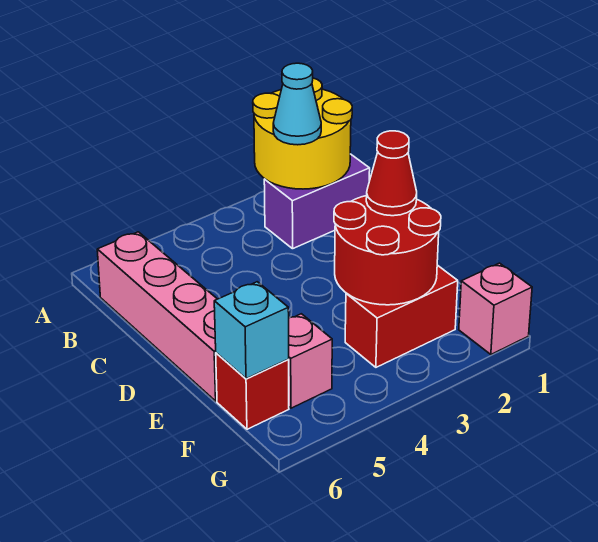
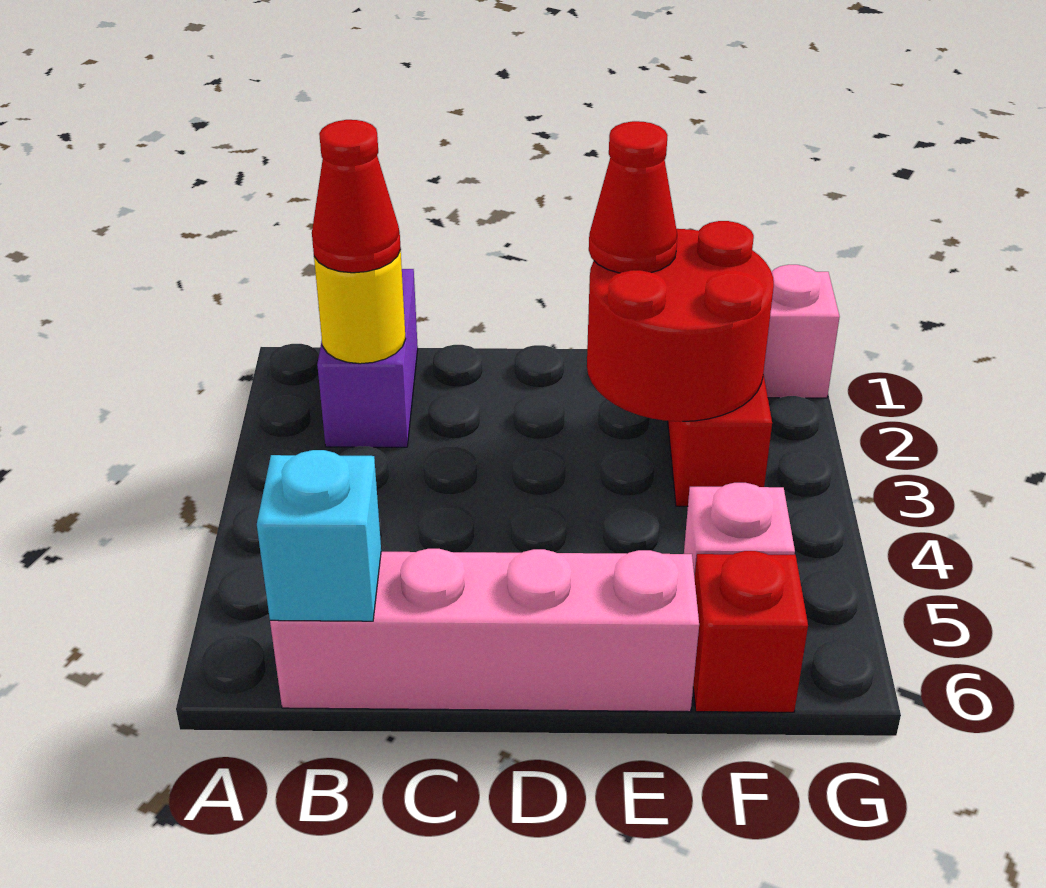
yellow round brick A1:B2 level 2 -> yellow round brick B2 level 2
cyan cone B2 level 3 -> red cone B2 level 3
cyan brick F6 level 2 -> cyan brick B6 level 2

